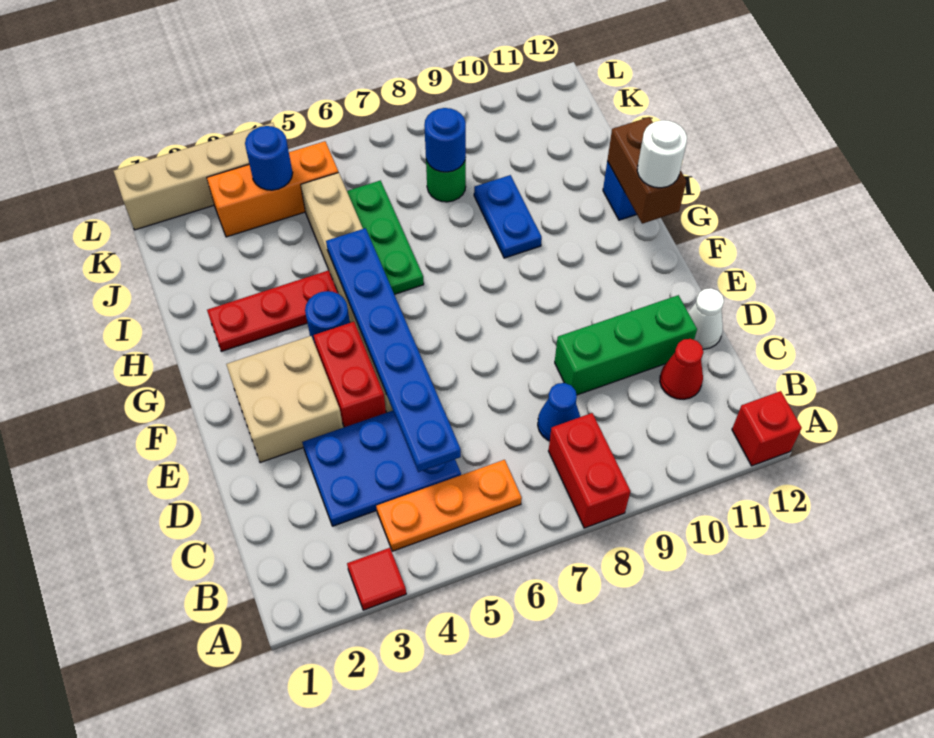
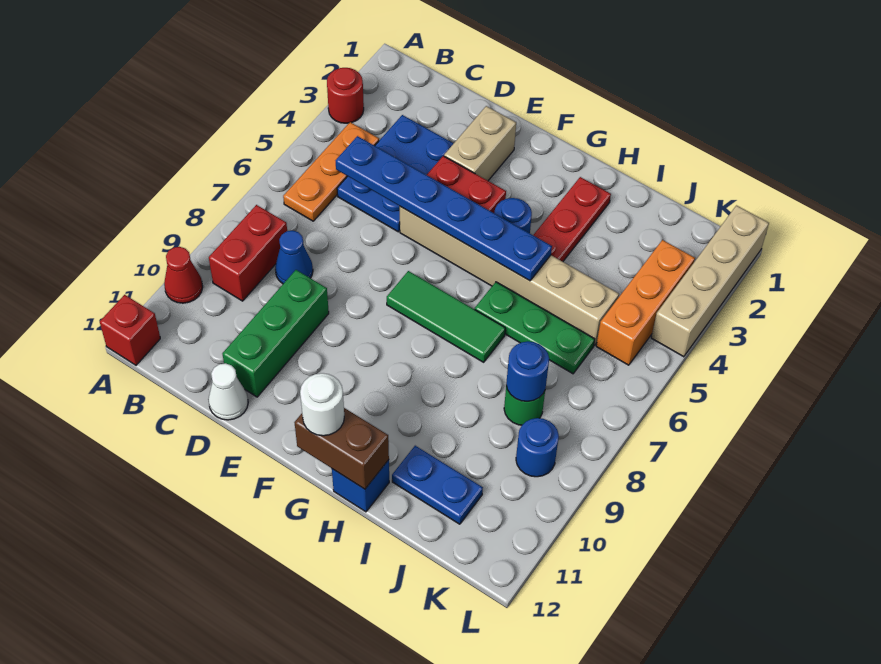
red tile A3 level 1 -> red round brick A3 level 1
red brick A8:B8 level 1 -> red brick B8:B9 level 1
red cone C11 level 1 -> red cone A10 level 1
tan brick E2:F3 level 1 -> tan brick E2:E3 level 1
none -> green tile F7:H7 level 1
blue plate H9:I9 level 1 -> blue plate I11:J11 level 1
blue round brick K4 level 2 -> blue round brick K9 level 1

